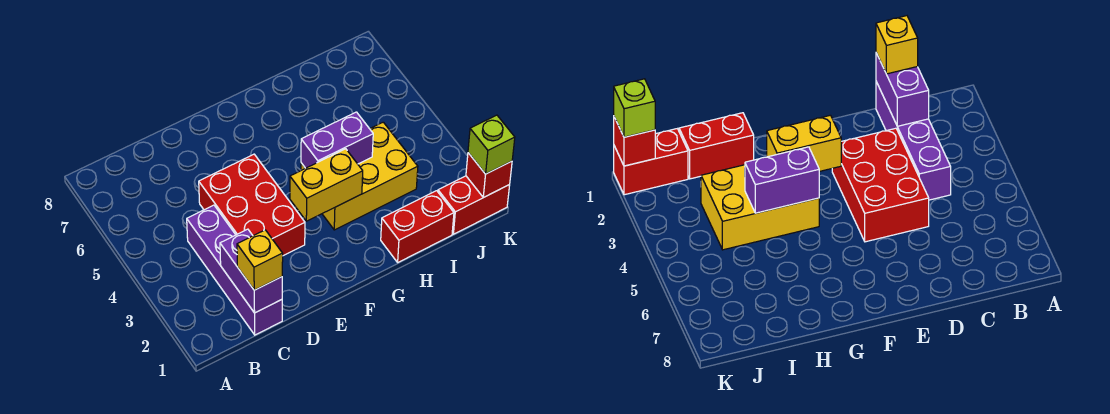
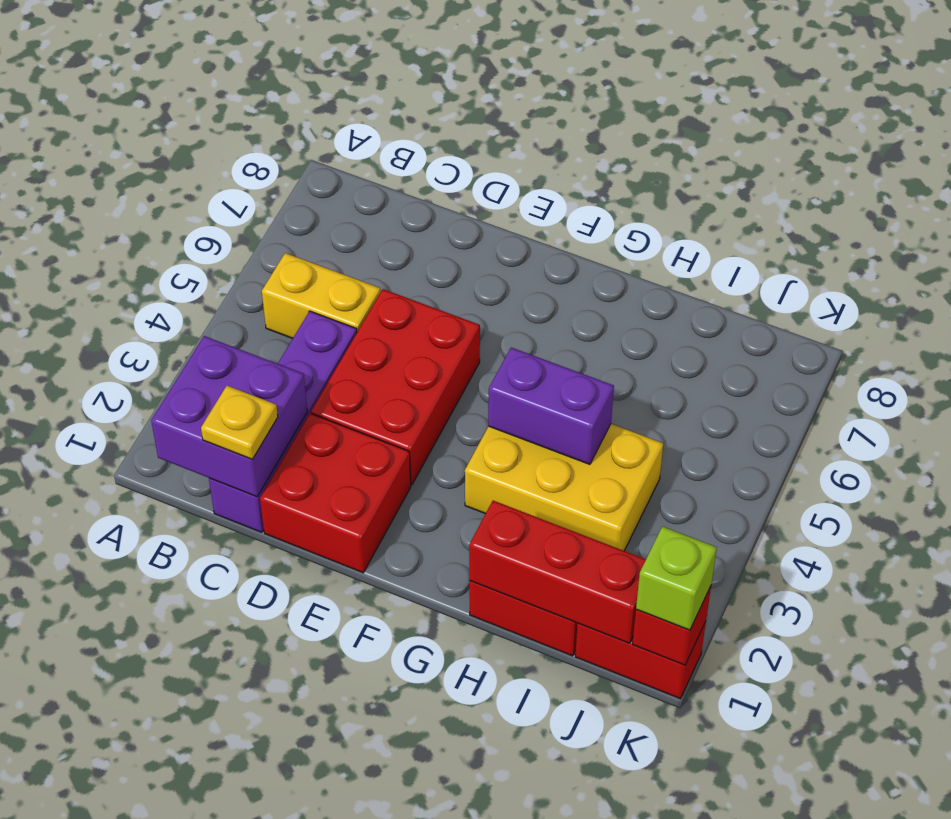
purple brick C1:C2 level 2 -> purple brick B1:C2 level 2
yellow brick C1 level 3 -> yellow plate C1 level 3
none -> red brick D1:E2 level 1
yellow brick F3:G3 level 2 -> yellow brick B5:C5 level 1
none -> red brick H1:J1 level 2

